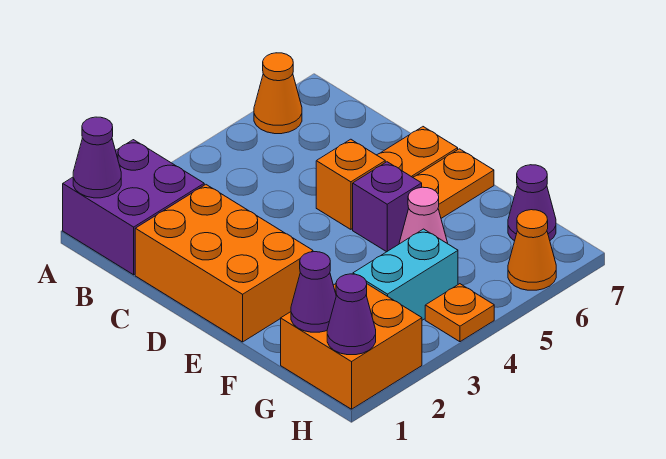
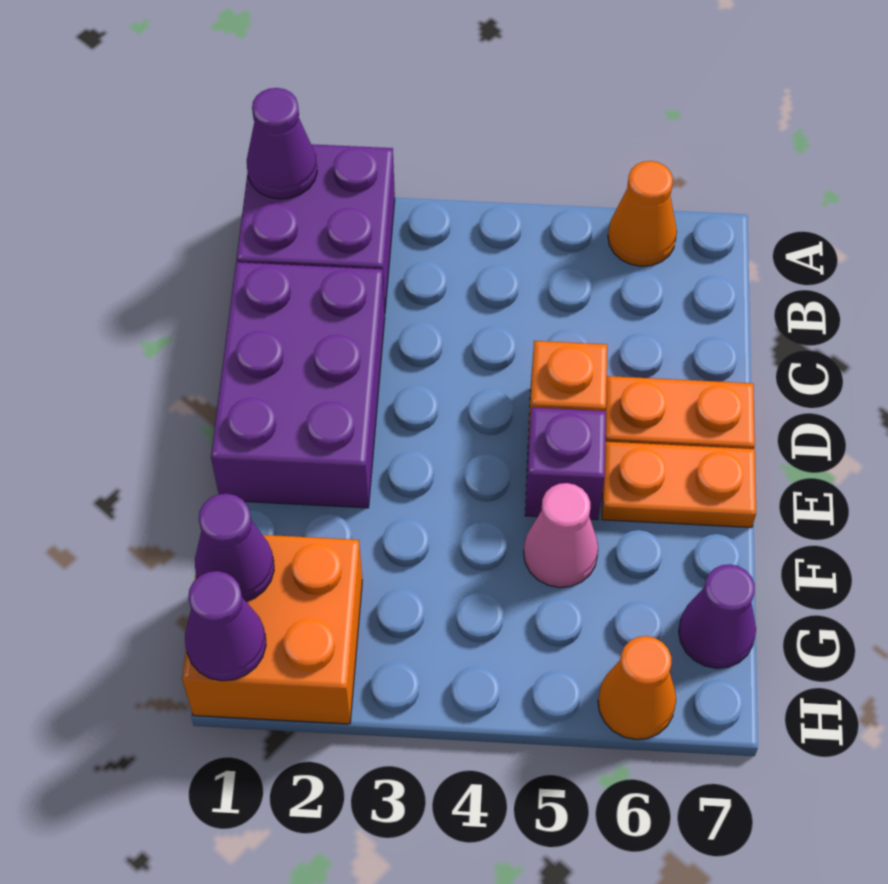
orange brick C1:E2 level 1 -> purple brick C1:E2 level 1
cyan brick G3:G4 level 1 -> none
orange plate H4 level 1 -> none

